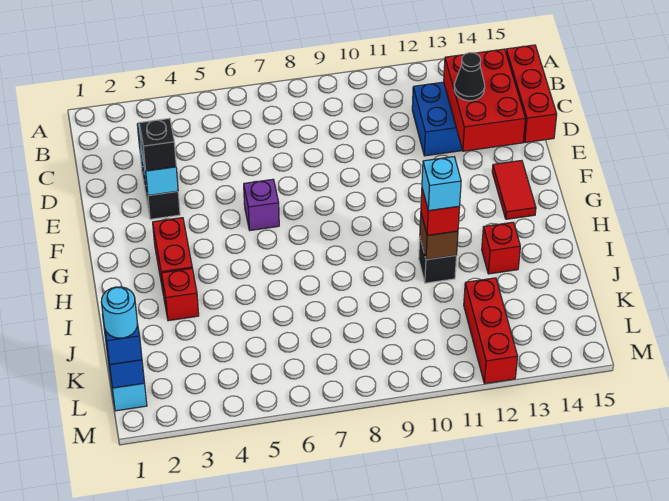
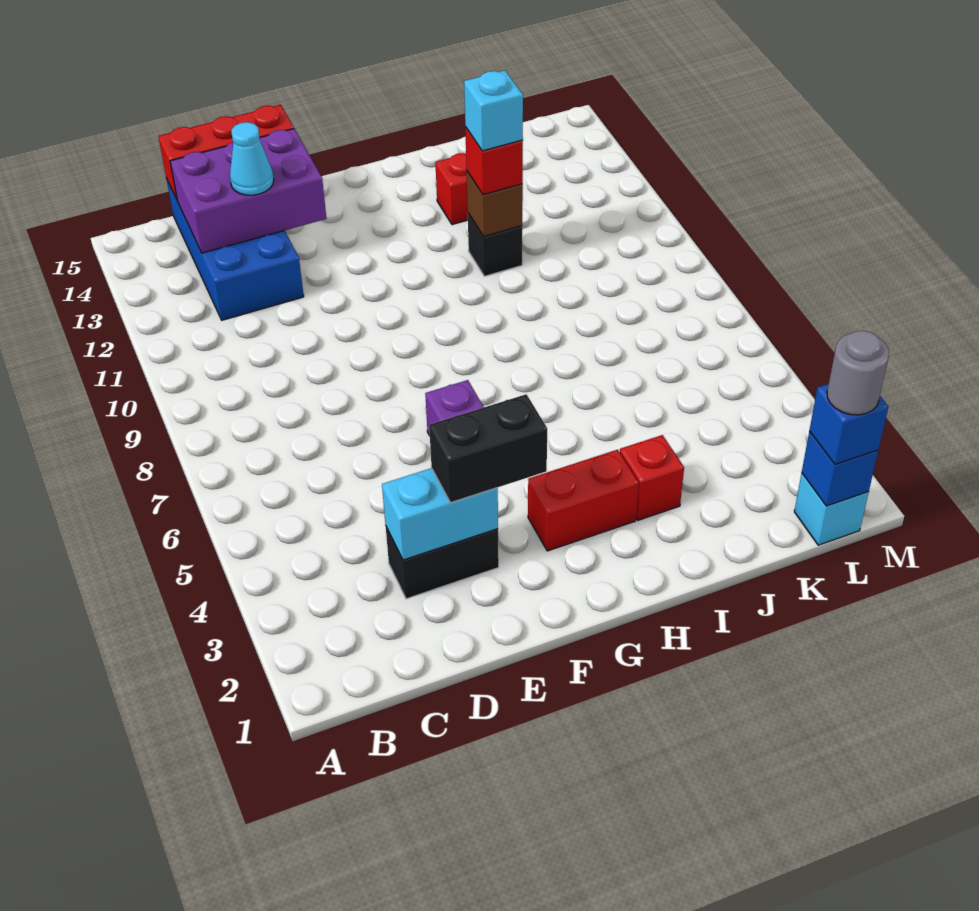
red brick C13:E14 level 2 -> purple brick C13:E14 level 2
black cone D13 level 3 -> cyan cone D13 level 3
black brick E3 level 3 -> black brick E3:F3 level 3
red tile F14:G14 level 1 -> none
red brick K12:M12 level 1 -> none
cyan round brick L1 level 4 -> grey round brick L1 level 4

